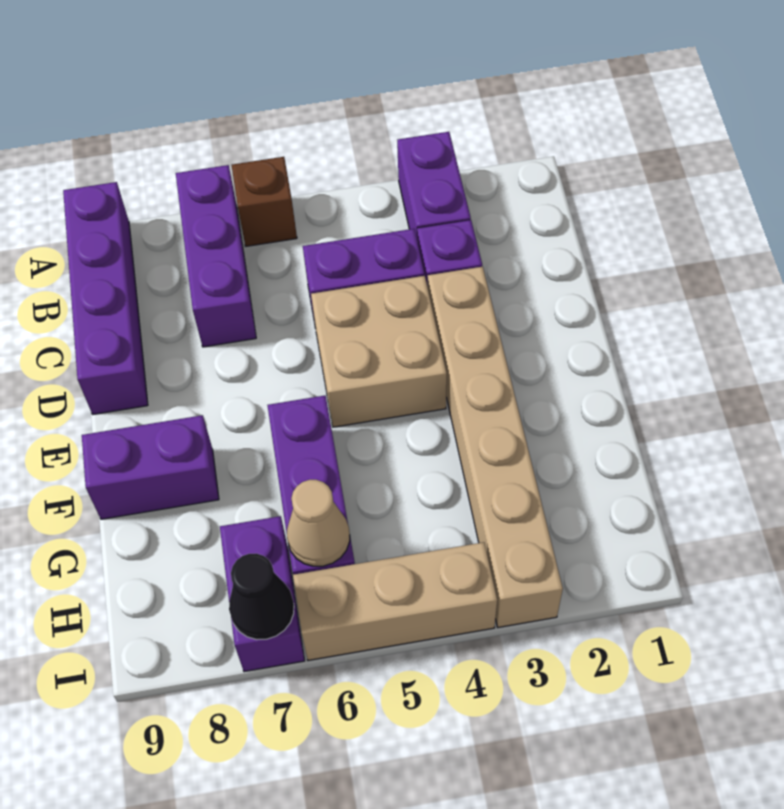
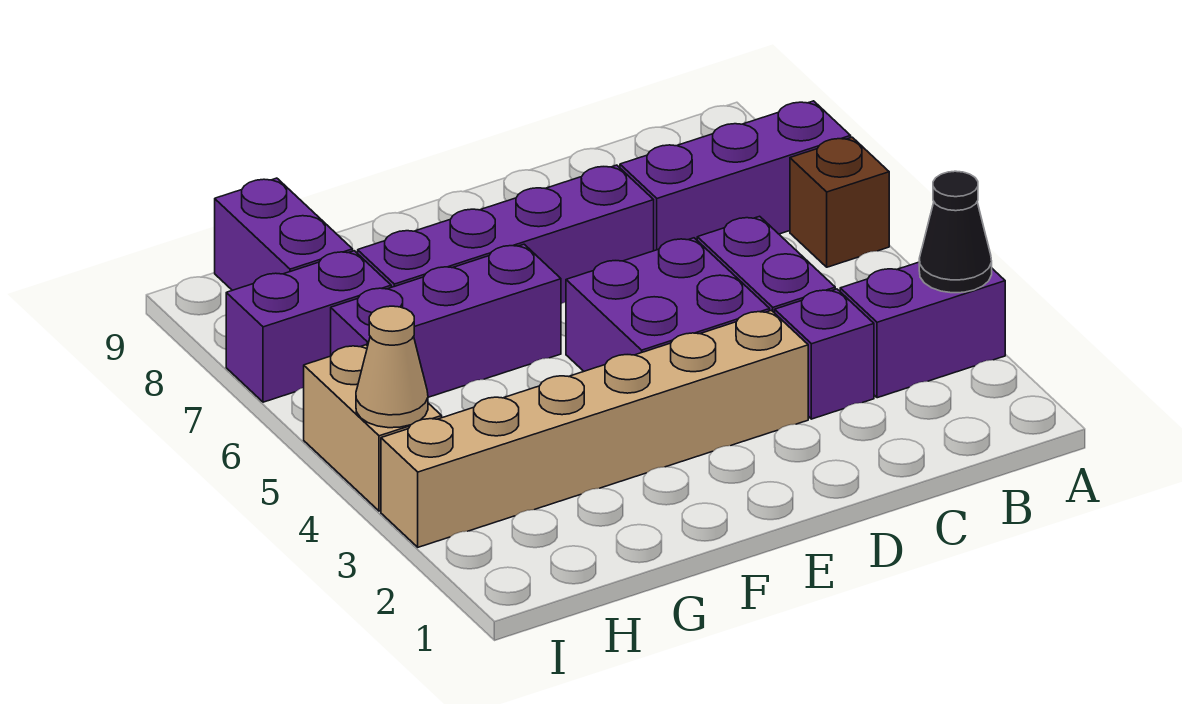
purple brick A9:D9 level 1 -> purple brick D7:G7 level 1
tan brick D4:E5 level 1 -> purple brick D4:E5 level 1
purple brick F8:F9 level 1 -> purple brick H8:H9 level 1
tan cone H6 level 2 -> tan cone I4 level 2
tan brick I4:I6 level 1 -> tan brick I4:I5 level 1
black cone I7 level 2 -> black cone A3 level 2

